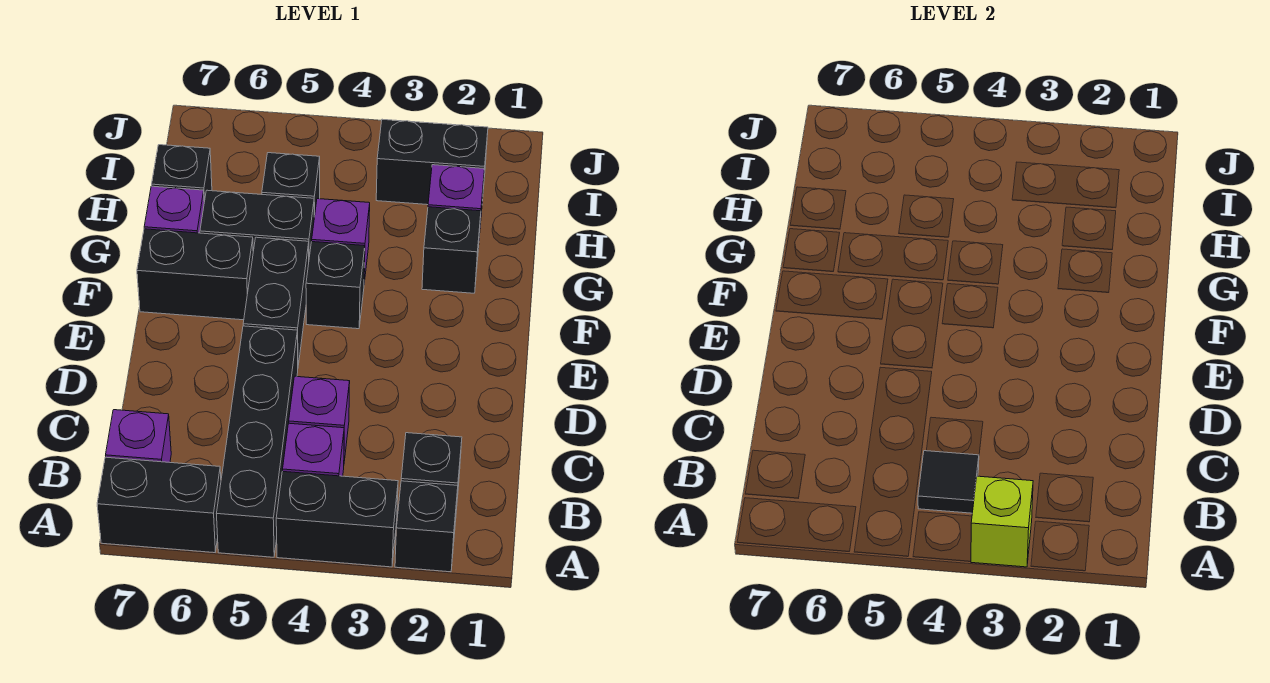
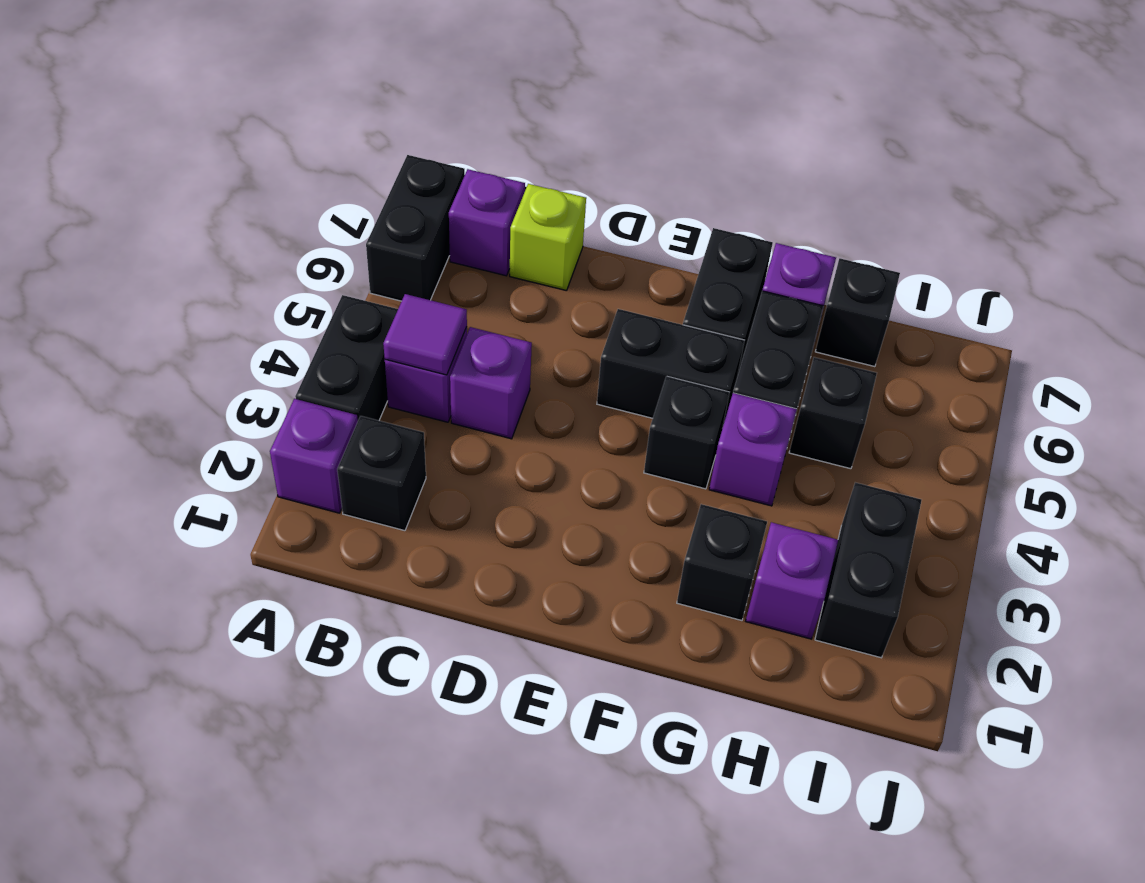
black brick A2 level 1 -> purple brick A2 level 1
lime brick A3 level 2 -> lime brick C7 level 1
black brick A5:D5 level 1 -> none
black tile B4 level 2 -> purple tile B4 level 2

